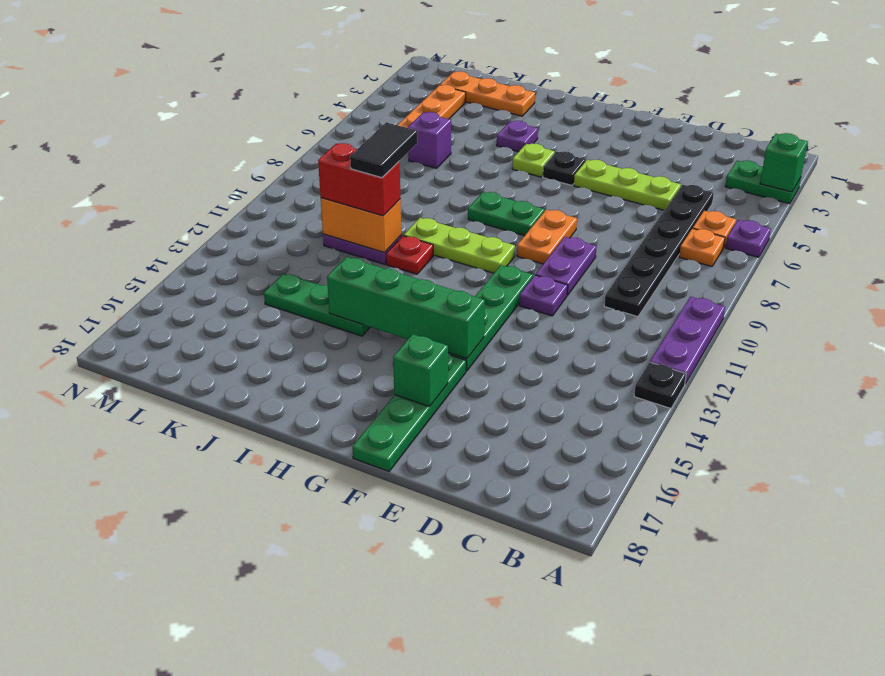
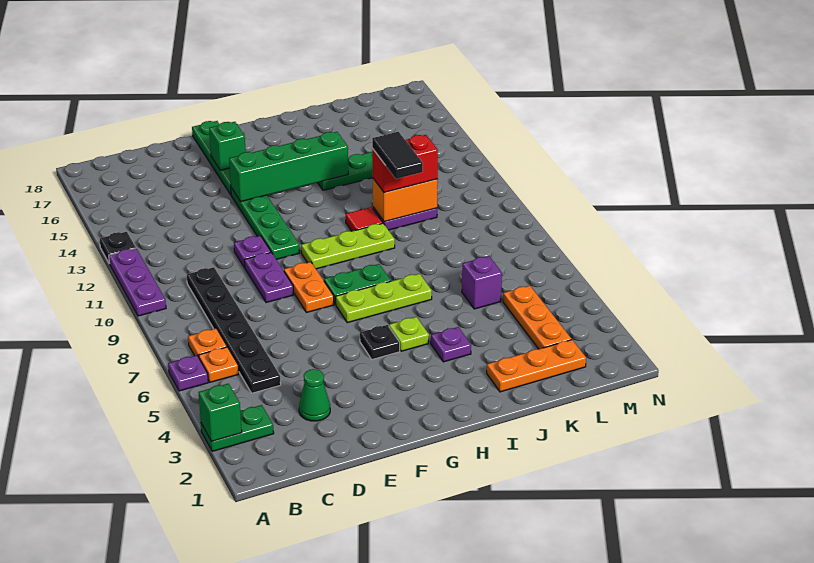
none -> green cone D3 level 1
lime plate D5:F5 level 1 -> lime plate G7:I7 level 1
red plate I11 level 1 -> red tile I11 level 1

